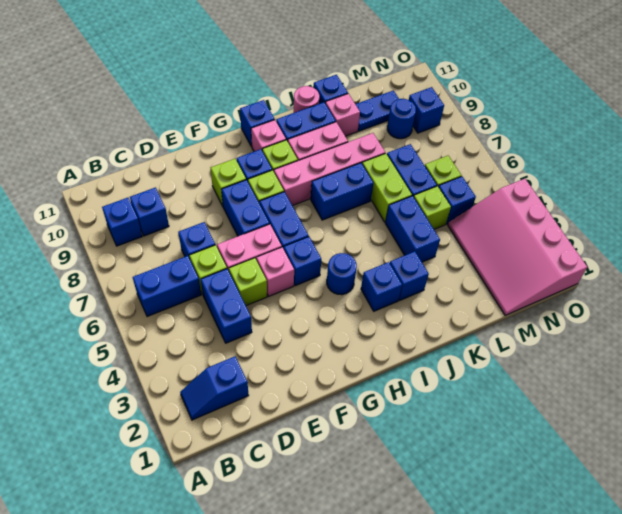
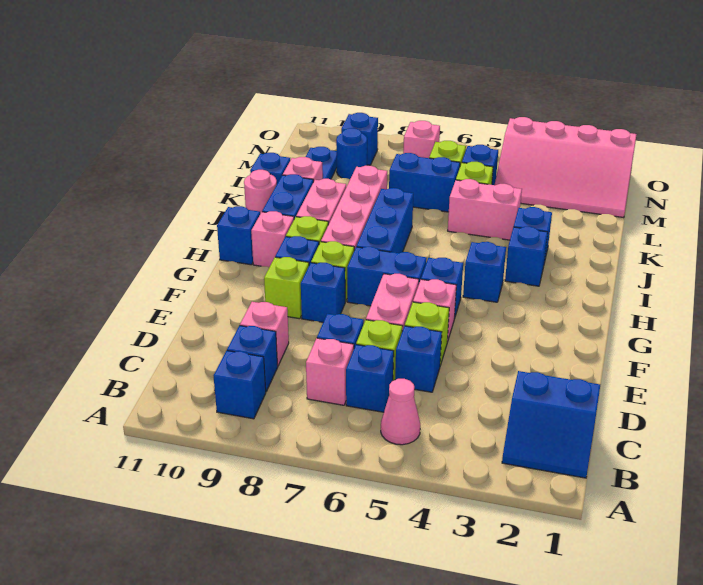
blue slope B2:C2 level 1 top C -> blue slope B1:C2 level 1 top C
none -> pink cone B5 level 1
blue brick B6:C6 level 1 -> blue brick C6 level 1
none -> pink brick C7 level 1
blue brick D4:D5 level 1 -> blue brick D5 level 1
none -> pink brick D9 level 1
blue brick F7:F8 level 1 -> blue brick F8 level 1
blue round brick H4 level 1 -> blue brick H4 level 1
blue brick I7:J7 level 1 -> blue brick H7:J7 level 1
blue brick K4:K5 level 1 -> pink brick K4:K5 level 1
lime brick K6:K7 level 1 -> none
none -> pink brick N7 level 1

